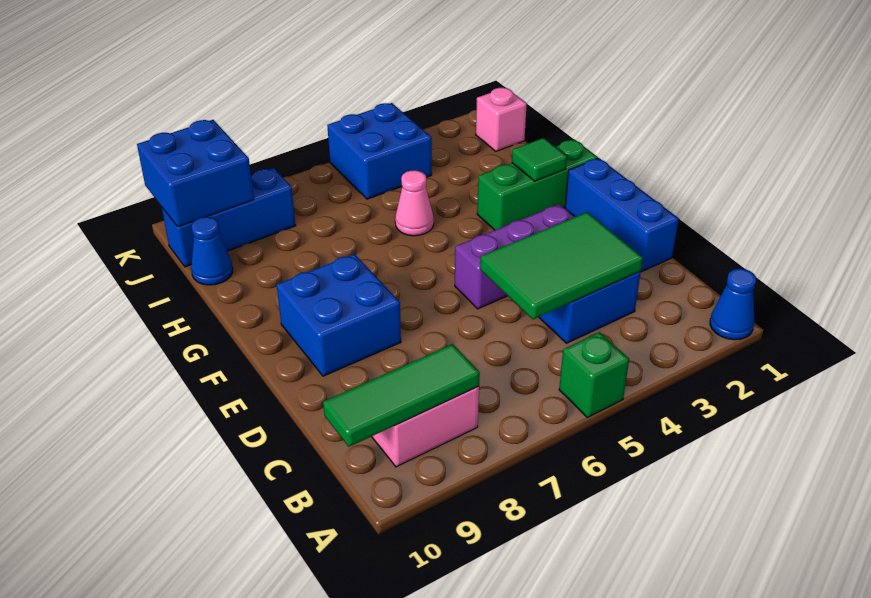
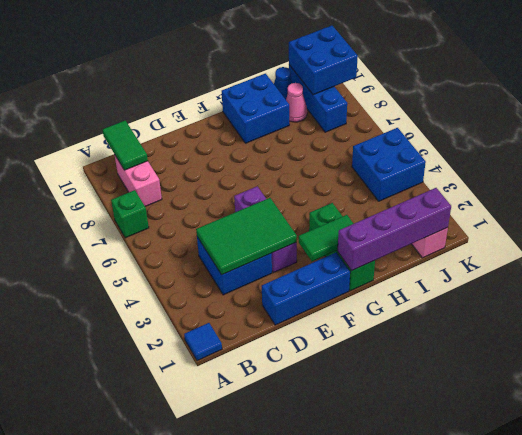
blue cone A1 level 1 -> blue tile A1 level 1
green brick A5 level 1 -> green brick A7 level 1
green tile B8:B10 level 2 -> green tile B9:B10 level 2
green tile C3:D5 level 2 -> green tile C3:E4 level 2
blue brick E8:F9 level 1 -> blue brick G9:H10 level 1
none -> purple brick G1:J1 level 2
green tile G2 level 2 -> green tile F2:G2 level 2
pink cone H5 level 1 -> pink cone I9 level 1

